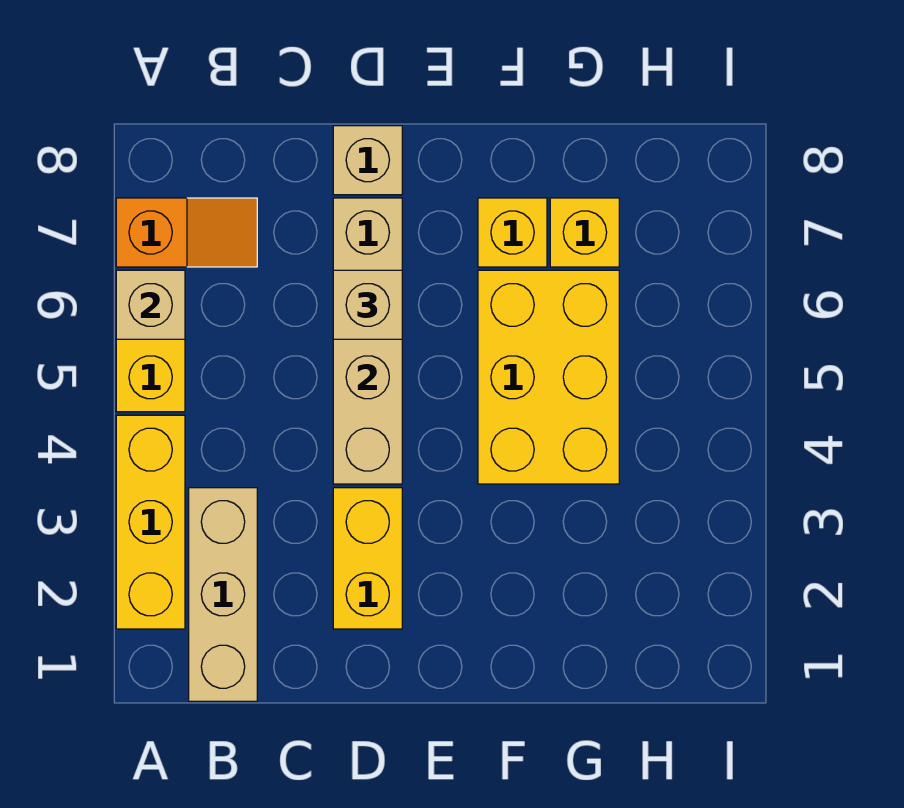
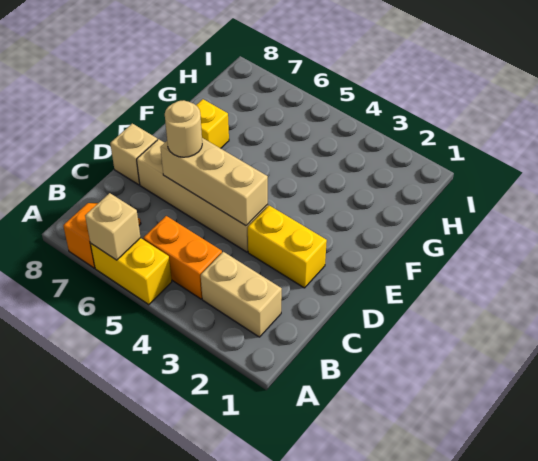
yellow brick A2:A4 level 1 -> none
tan brick B1:B3 level 1 -> tan brick B2:B3 level 1
none -> orange brick B4:B5 level 1
tan brick D6 level 3 -> tan round brick D6 level 3
yellow brick F4:G6 level 1 -> none
yellow brick G7 level 1 -> none

